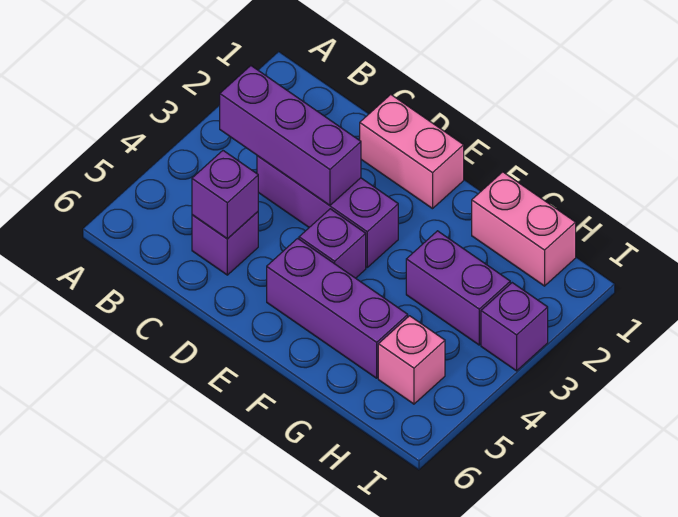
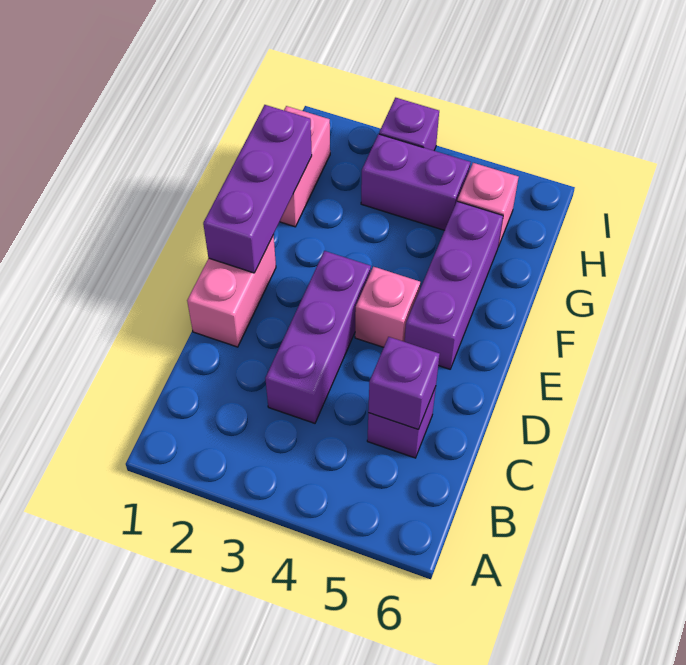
purple brick B3:D3 level 2 -> purple brick E1:G1 level 2
purple brick E4 level 1 -> pink brick E4 level 1
purple brick G3:H3 level 1 -> purple brick H3:H4 level 1

